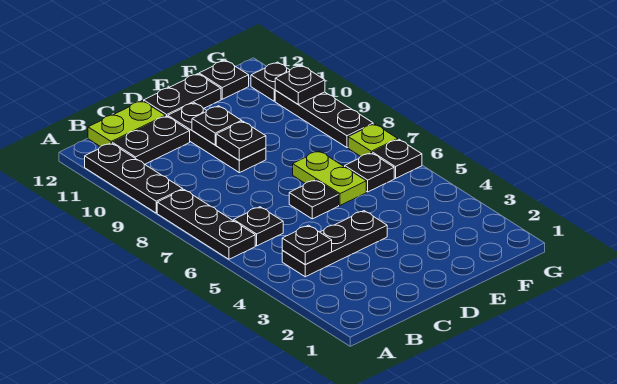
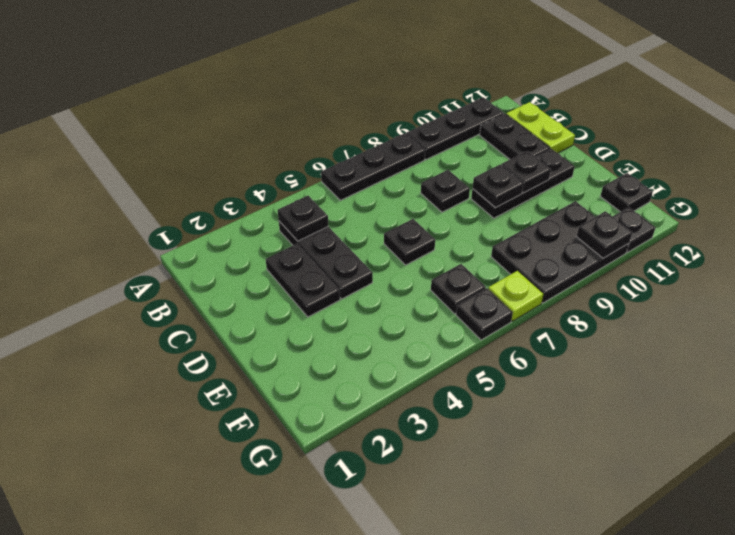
black plate B6 level 1 -> black plate C8 level 1
black plate D12:E12 level 1 -> black plate C3:D3 level 1
lime plate E6:E7 level 1 -> none
black plate G8:G10 level 1 -> black plate F8:G10 level 1

